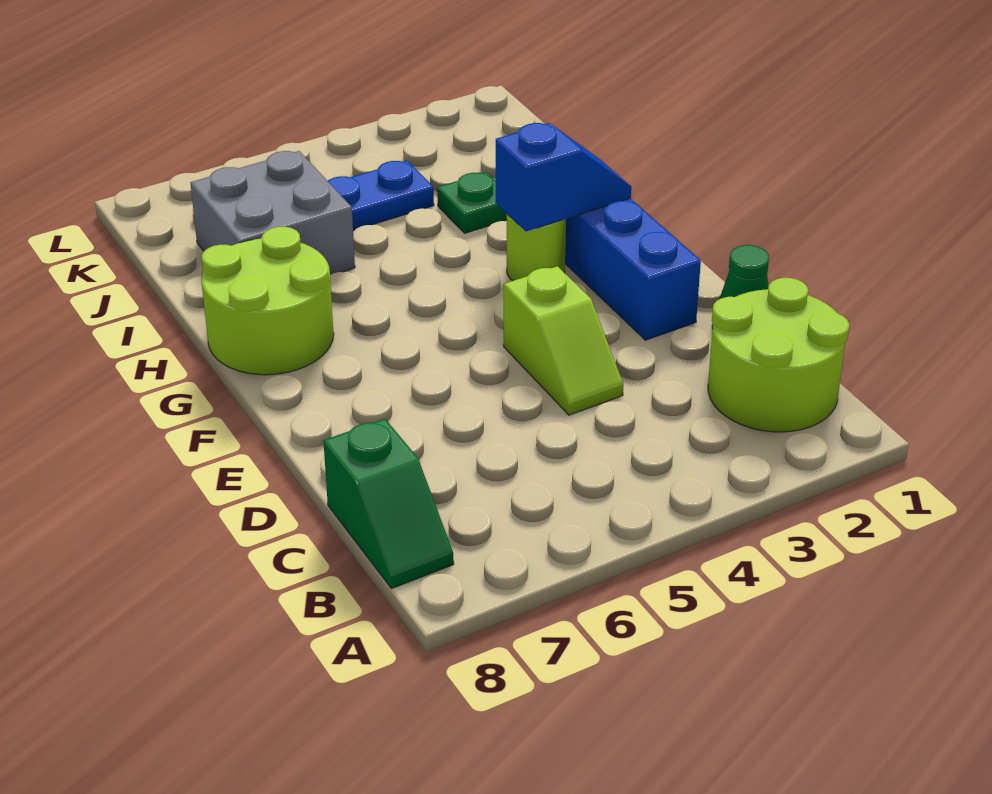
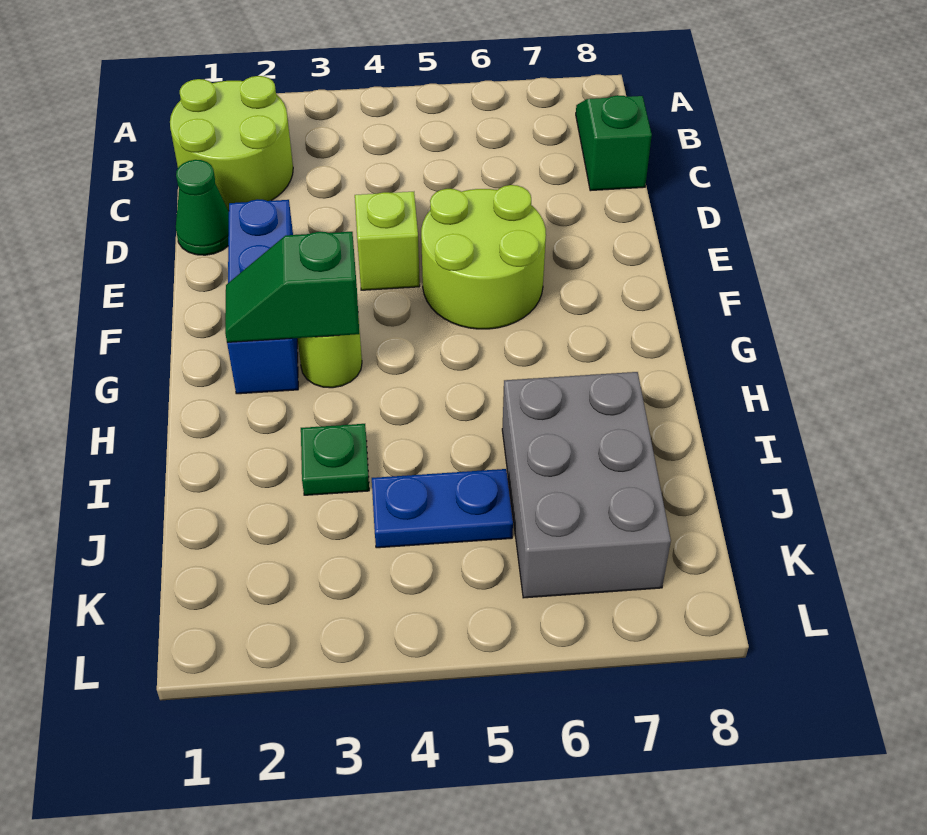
blue slope G2:G3 level 2 top 3 -> green slope G2:G3 level 2 top 3
lime round brick G7:H8 level 1 -> lime round brick E5:F6 level 1
grey brick I6:J7 level 1 -> grey brick I6:K7 level 1

